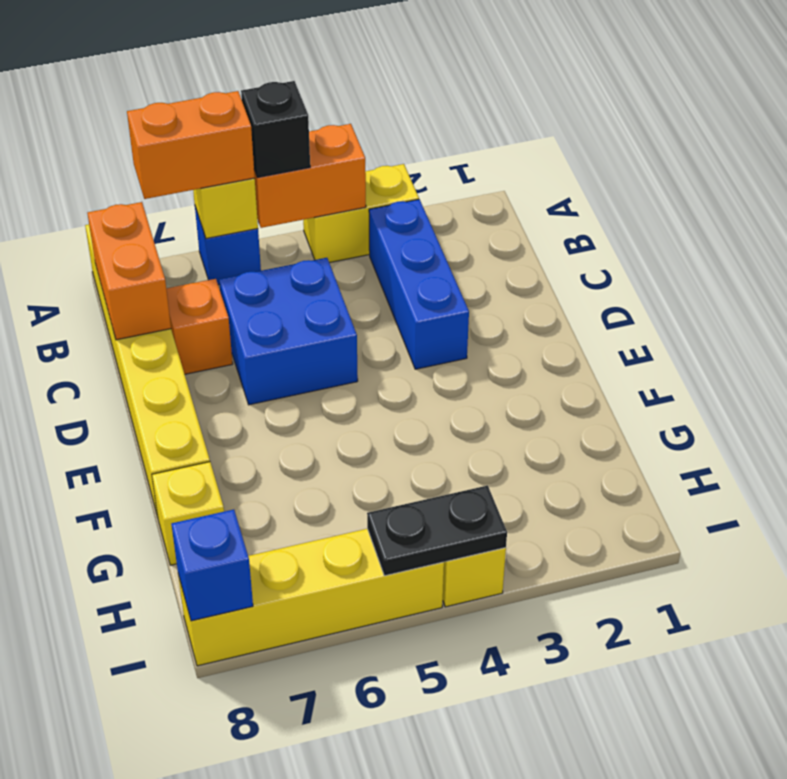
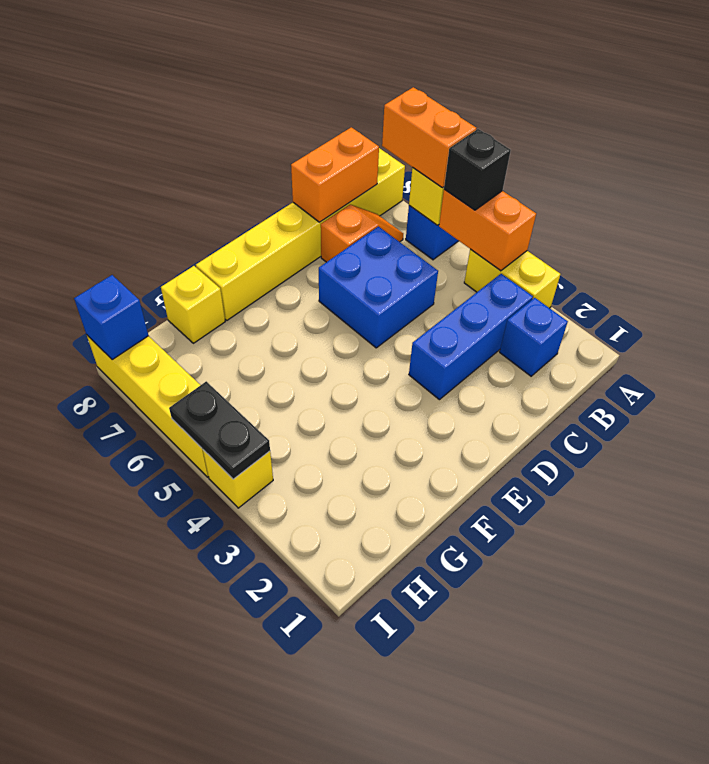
none -> blue brick B2 level 1

